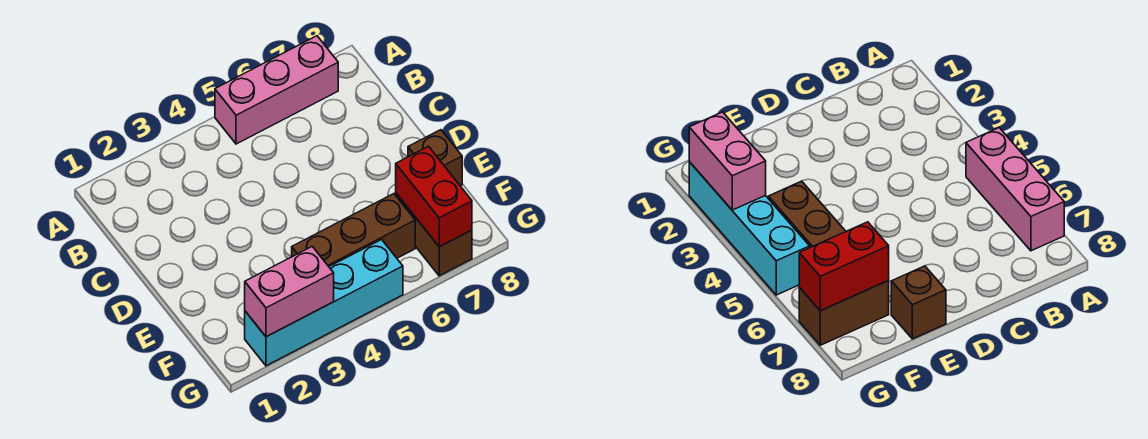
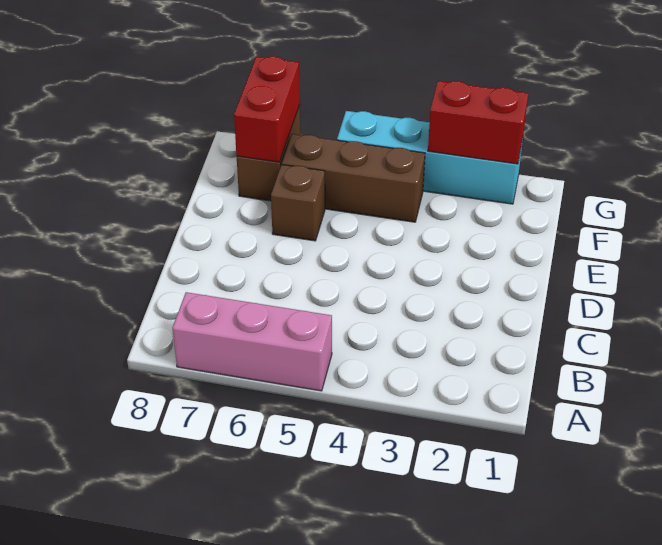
brown brick E8 level 1 -> brown brick E6 level 1
pink brick G2:G3 level 2 -> red brick G2:G3 level 2

